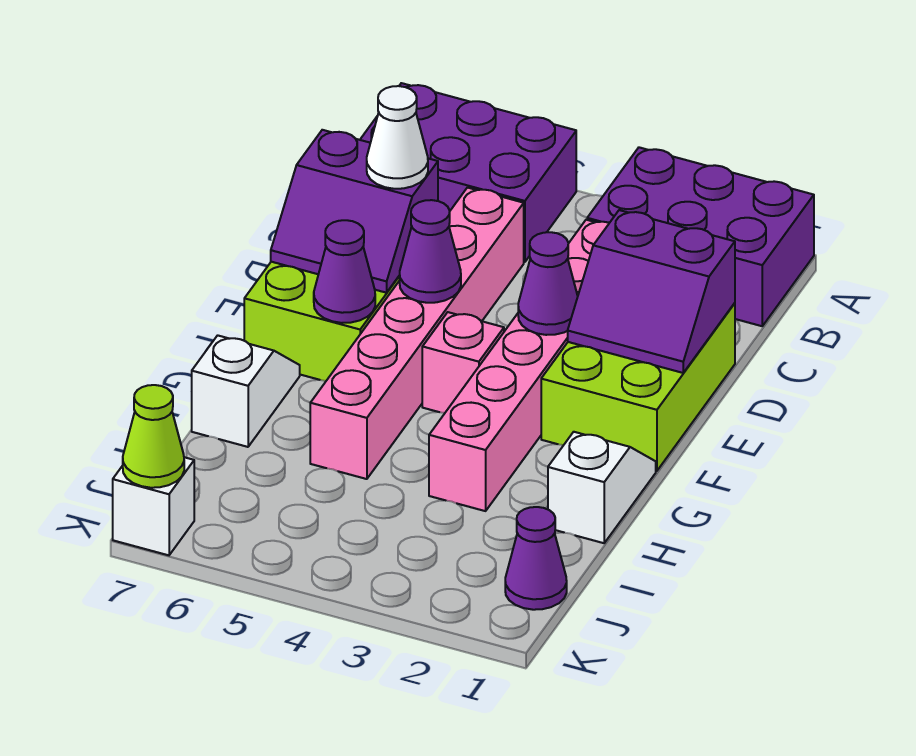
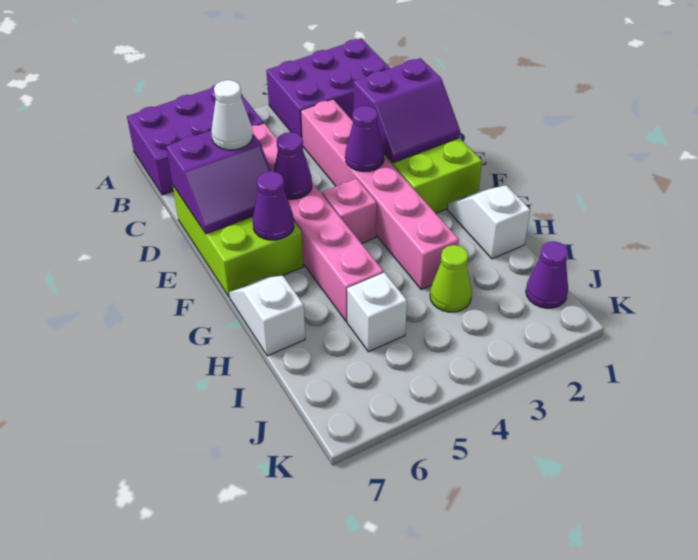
white brick K7 level 1 -> white brick I5 level 1
lime cone K7 level 2 -> lime cone I3 level 1

